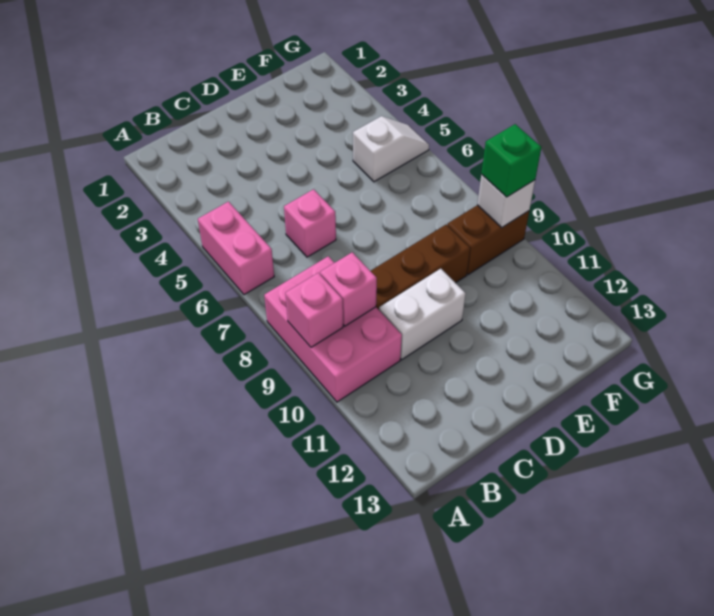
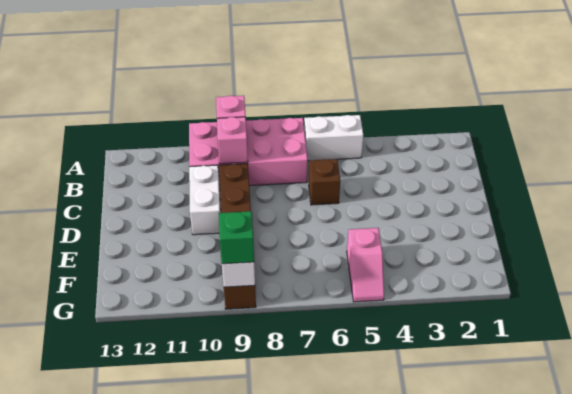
pink brick A5:A6 level 1 -> white brick A5:A6 level 1
pink brick A8:B10 level 1 -> pink brick A7:B10 level 1
pink brick C6 level 1 -> brown brick C6 level 1
white slope F5:G5 level 1 top F -> pink slope F5:G5 level 1 top F

